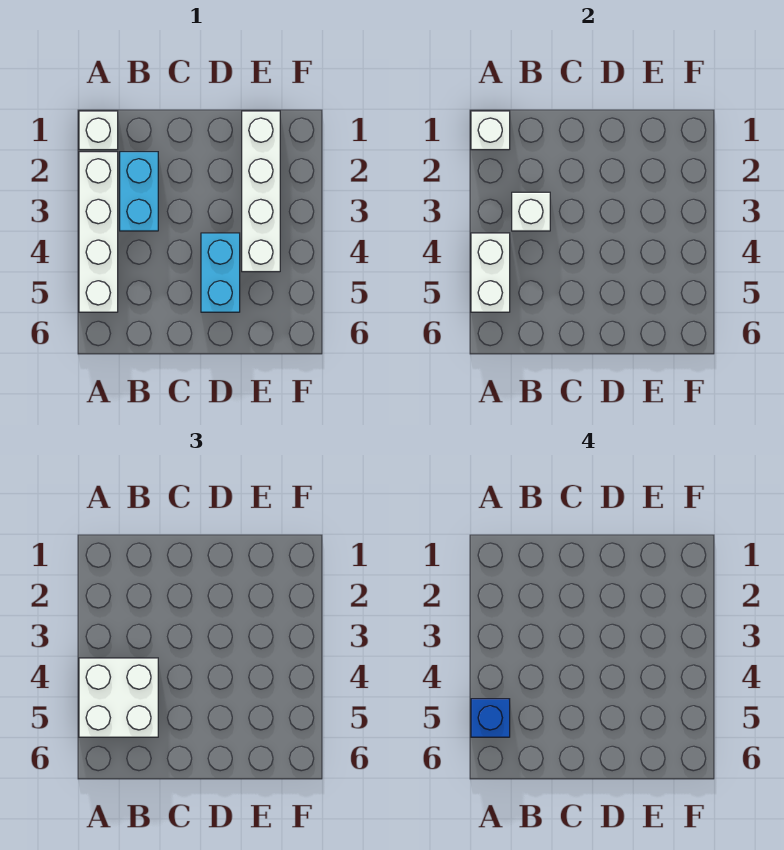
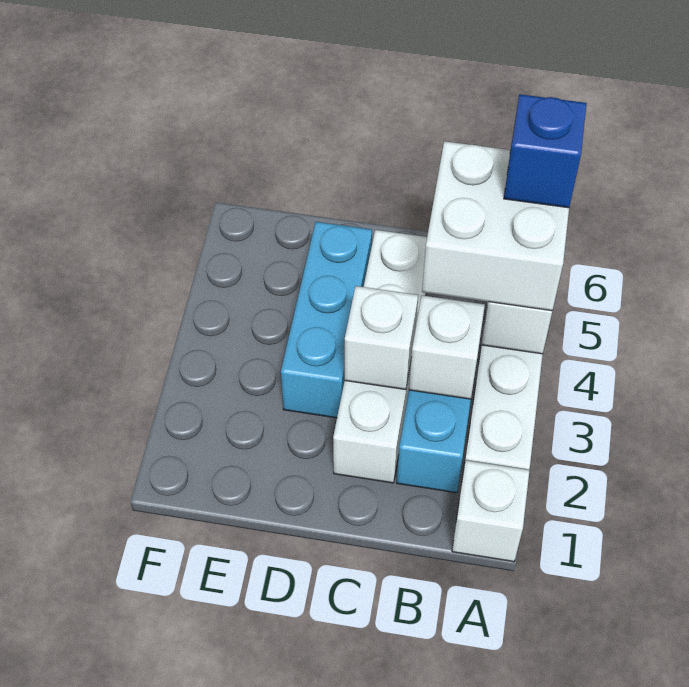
white brick A1 level 2 -> white brick C3 level 2
cyan brick D4:D5 level 1 -> cyan brick D3:D5 level 1
white brick E1:E4 level 1 -> white brick C2:C5 level 1

